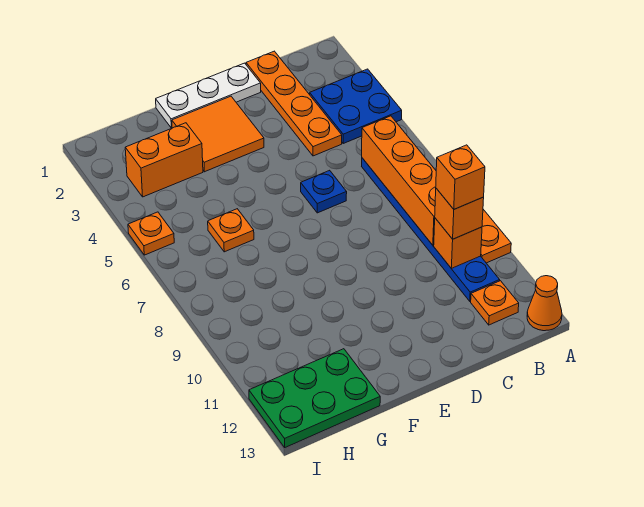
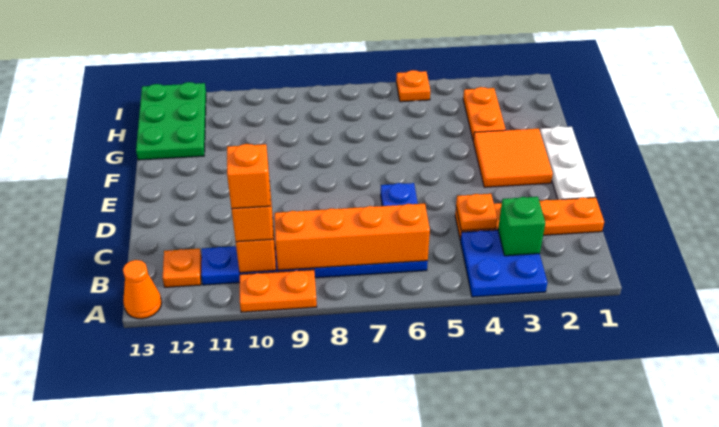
none -> green brick B3 level 2
orange brick G3:H3 level 1 -> orange plate G3:H3 level 1
orange plate G6 level 1 -> orange plate C4 level 2

